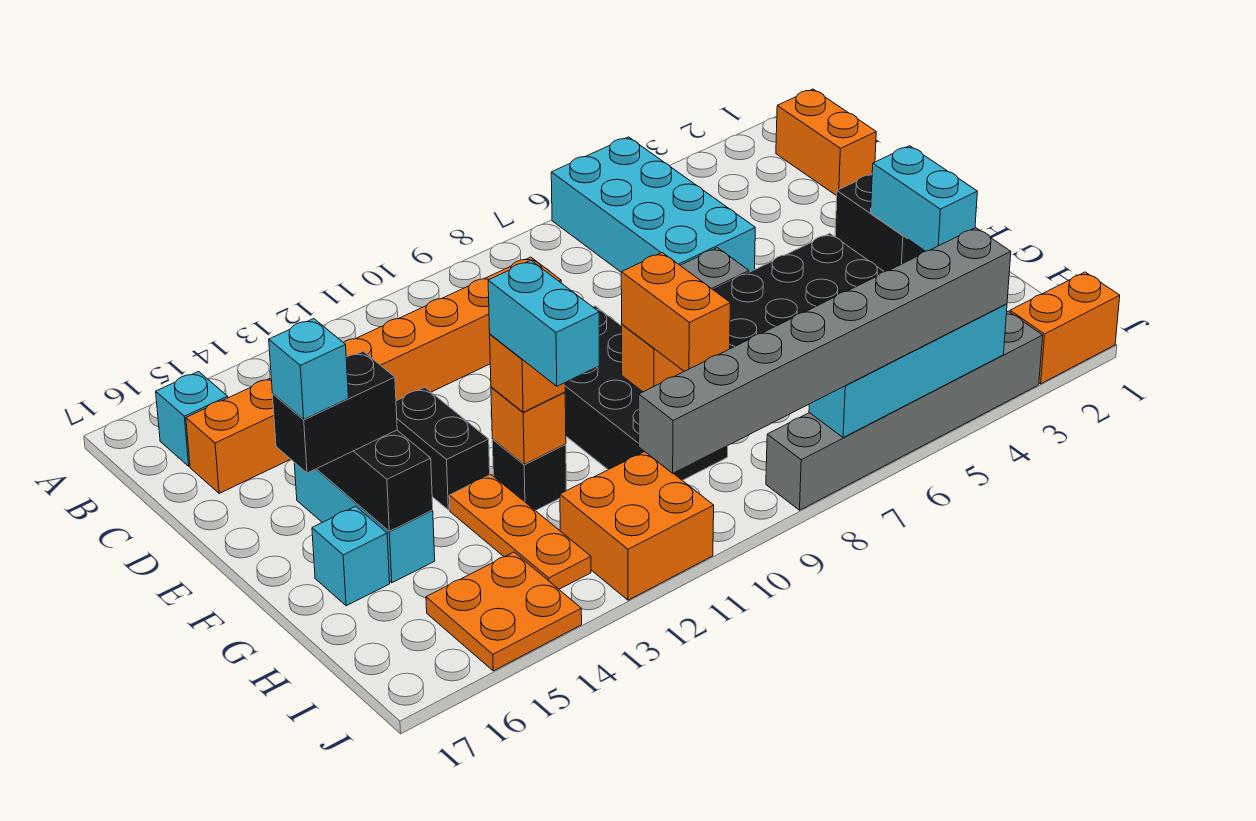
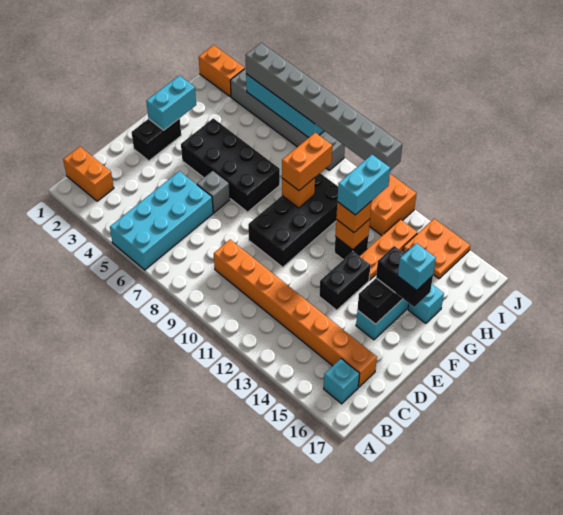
orange brick B1:C1 level 1 -> orange brick B1:B2 level 1

